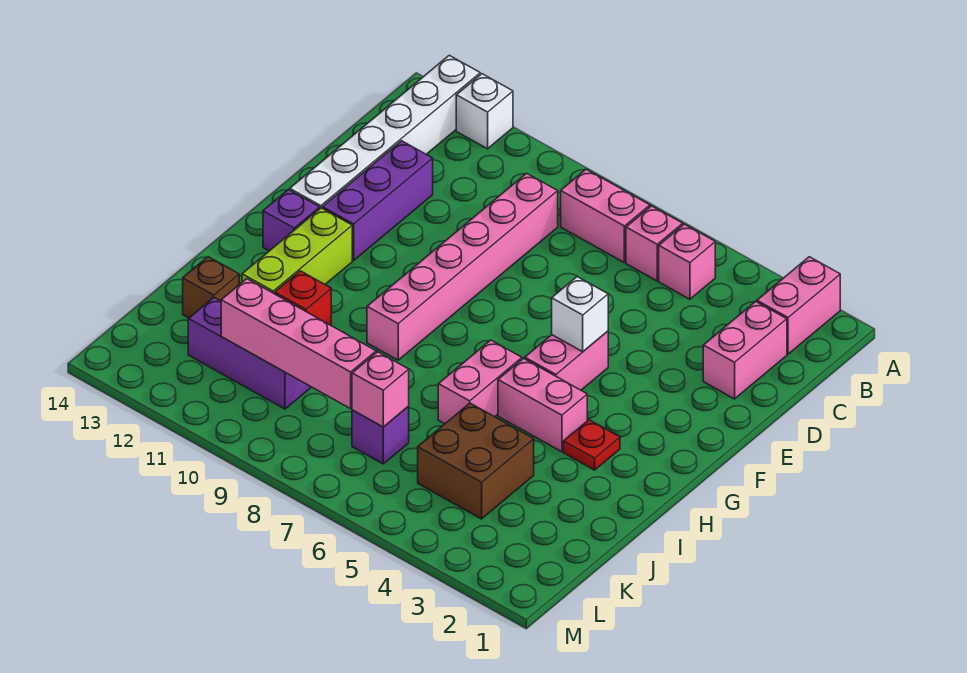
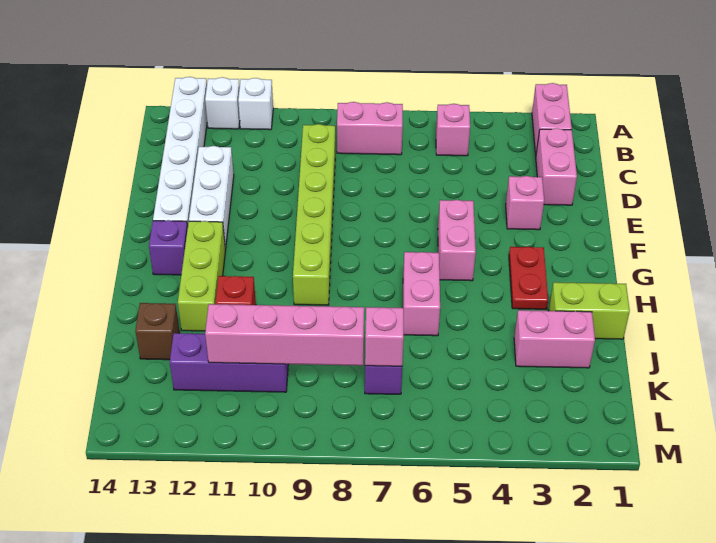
pink brick B6 level 1 -> pink brick E3 level 1
pink brick C9:H9 level 1 -> lime brick C9:H9 level 1
purple brick D12:F12 level 1 -> white brick D12:F12 level 1
white brick F5 level 2 -> white brick A11 level 1
red plate H3 level 1 -> red plate G3:H3 level 1
pink brick H4:H5 level 1 -> pink brick J2:J3 level 1
none -> lime brick I1:I2 level 1
brown brick J4:K5 level 1 -> none

